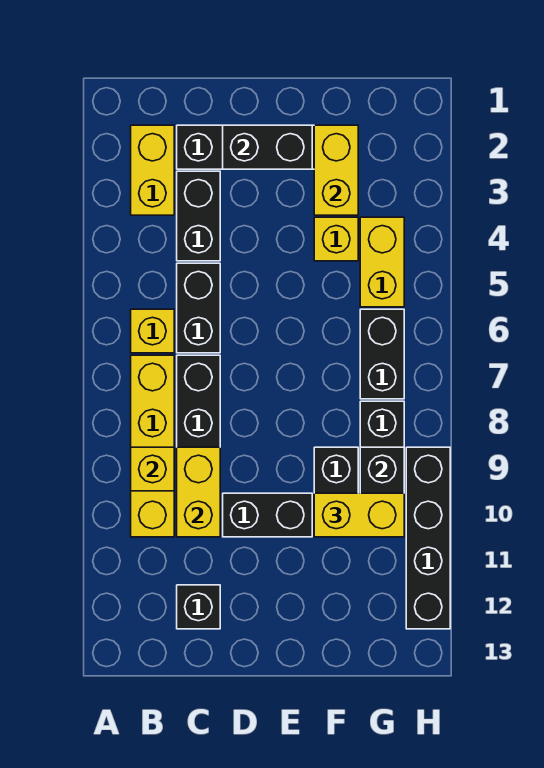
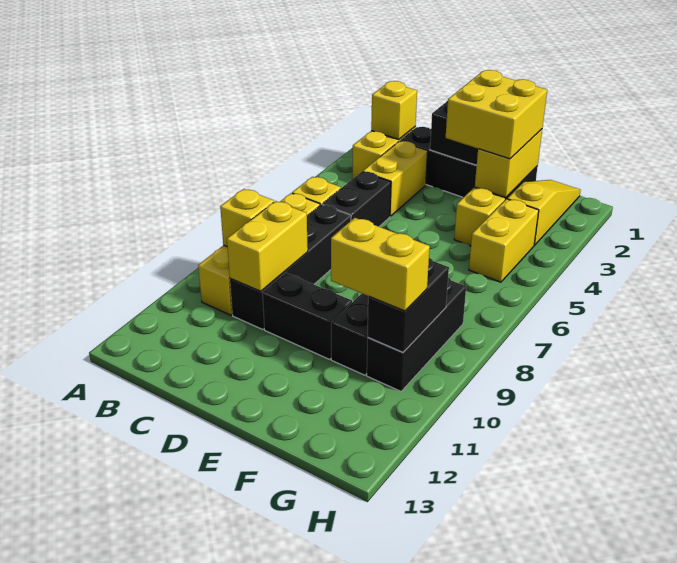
none -> yellow brick B2 level 2
black brick C3:C4 level 1 -> yellow brick C3:C4 level 1
black brick C12 level 1 -> none
none -> yellow brick E2:F3 level 3
none -> yellow slope G1:G3 level 1 top 3
black brick G6:G7 level 1 -> none
black brick H9:H12 level 1 -> none

